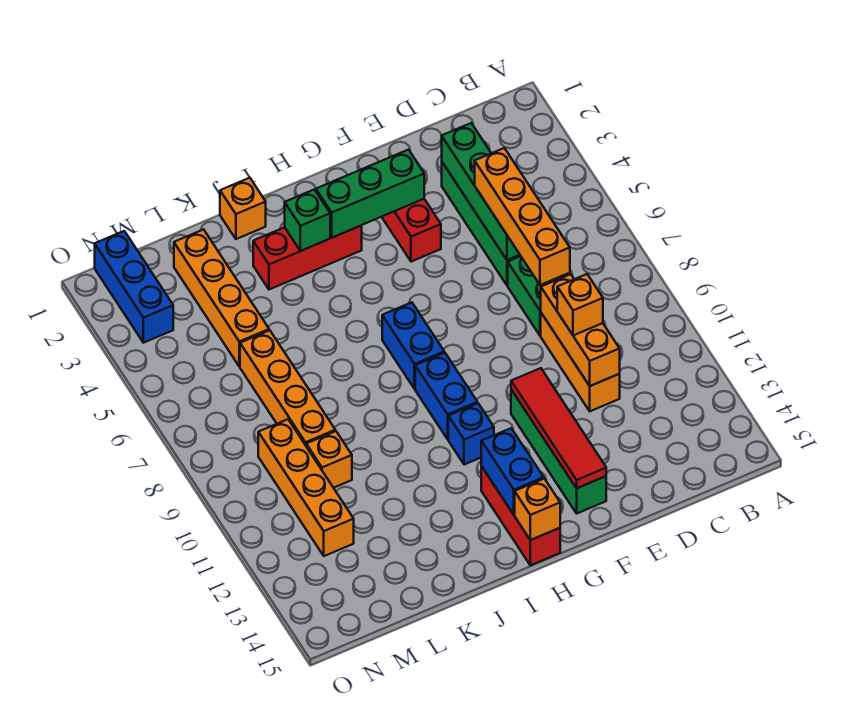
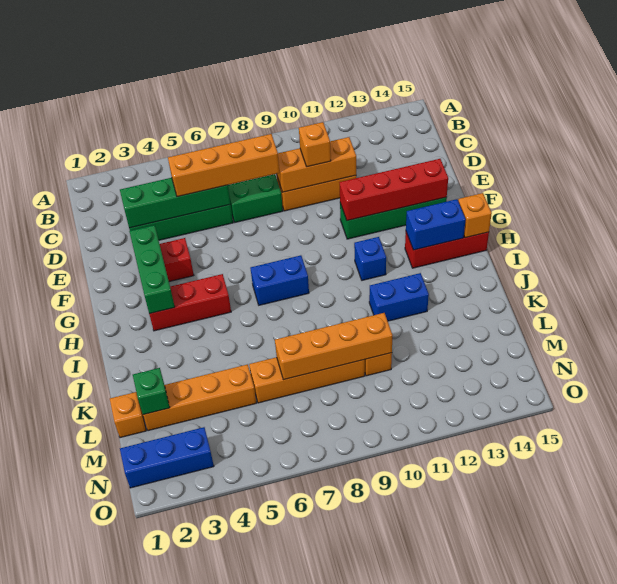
red tile F11:F14 level 2 -> red brick F11:F14 level 2
red brick H3:J3 level 1 -> red brick H3:H5 level 1
blue brick H9:H10 level 1 -> blue brick J11:J12 level 1
green brick I3 level 2 -> green brick L2 level 2
orange brick J1 level 1 -> orange brick L1 level 1
orange brick M9:M12 level 1 -> orange brick L7:L10 level 2

